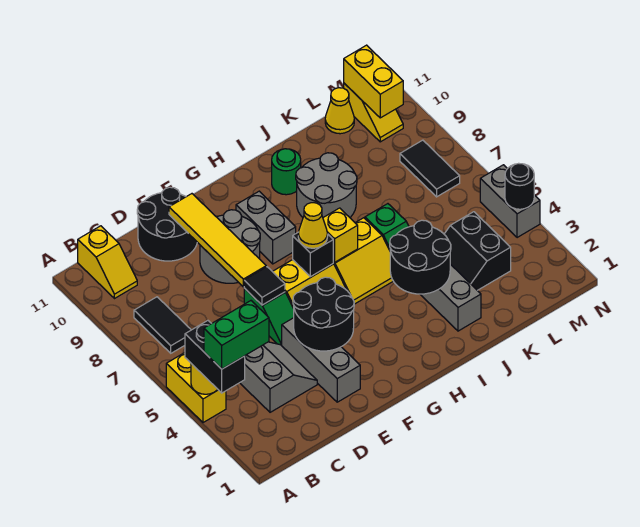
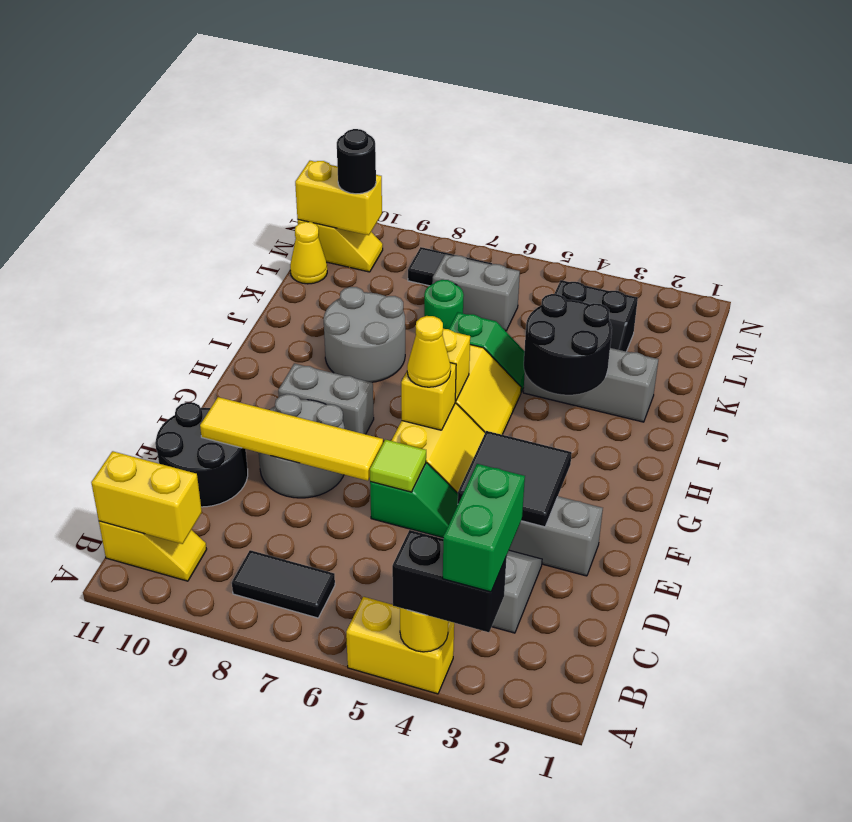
none -> yellow brick B10:B11 level 2
black round brick E3:F4 level 2 -> black tile E3:F4 level 2
black tile E6 level 2 -> lime tile E6 level 2
black brick G6 level 2 -> yellow brick G6 level 2
green round brick I10 level 1 -> green round brick K7 level 1
grey brick N4:N5 level 1 -> grey brick L6:L7 level 1
black round brick N4 level 2 -> black round brick M10 level 3

